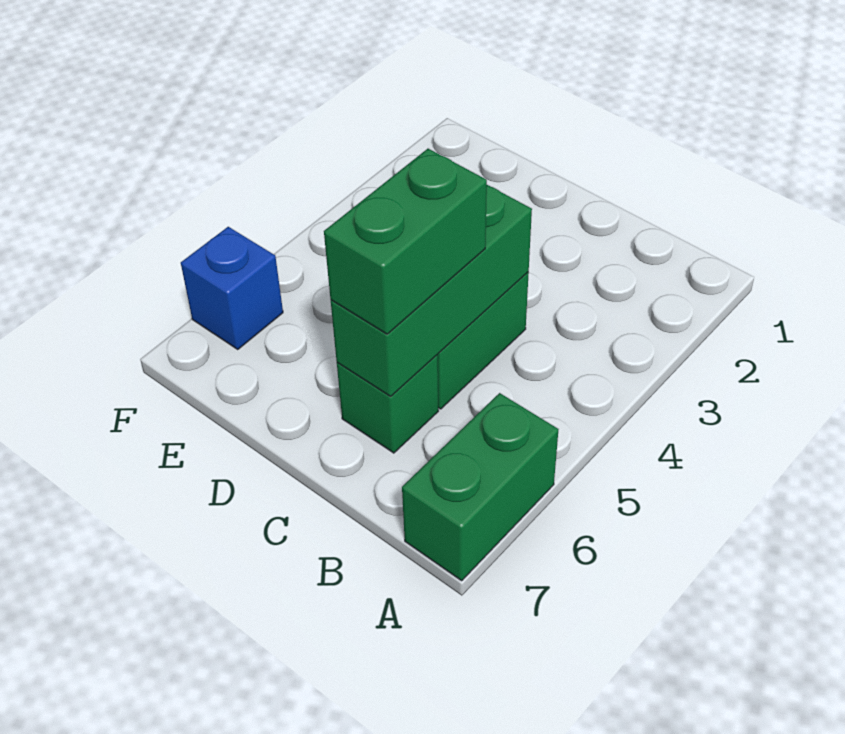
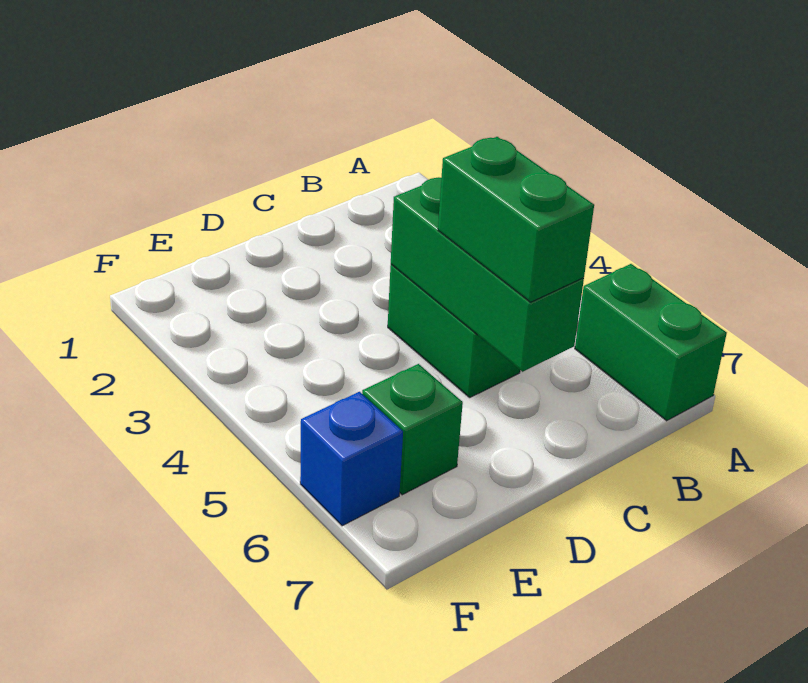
green brick C6 level 1 -> green brick E6 level 1

